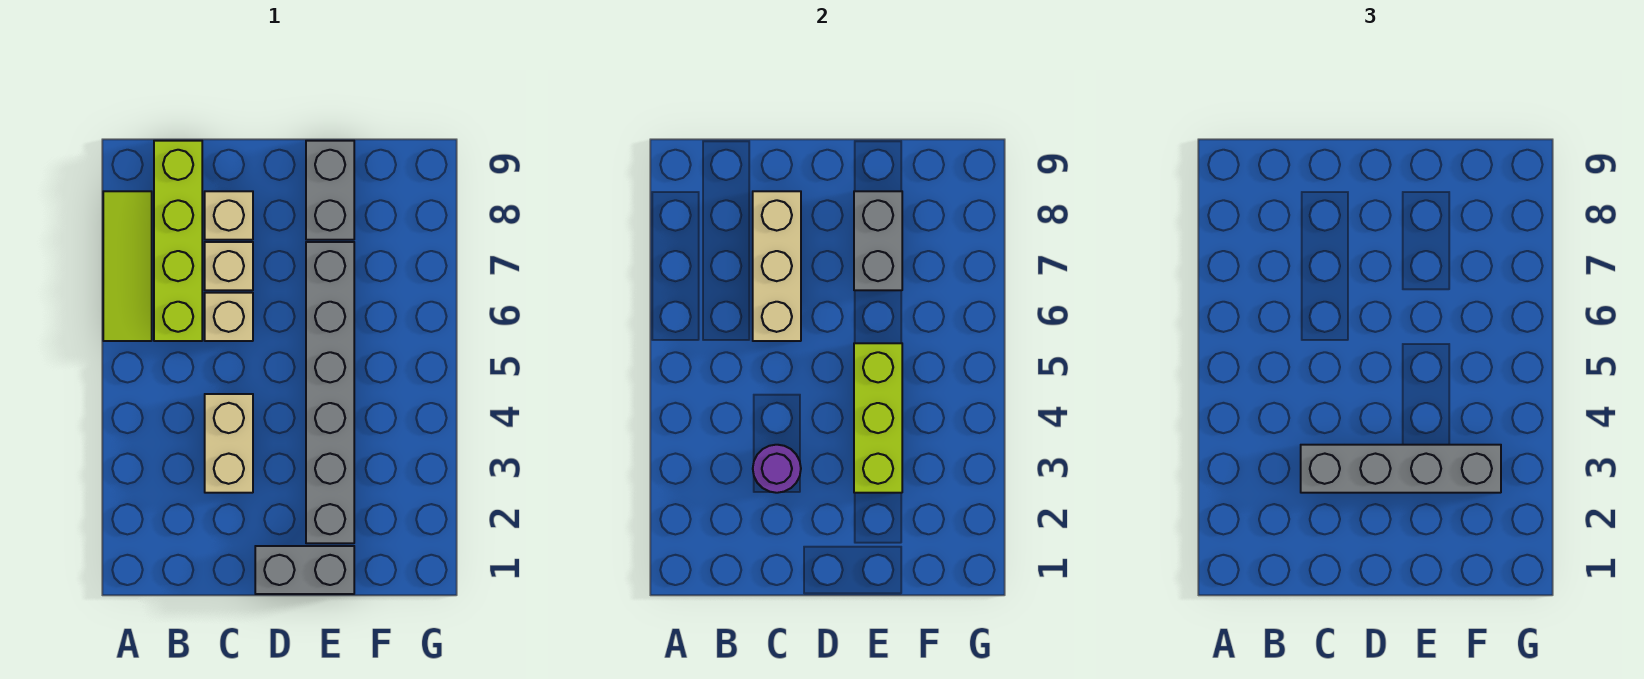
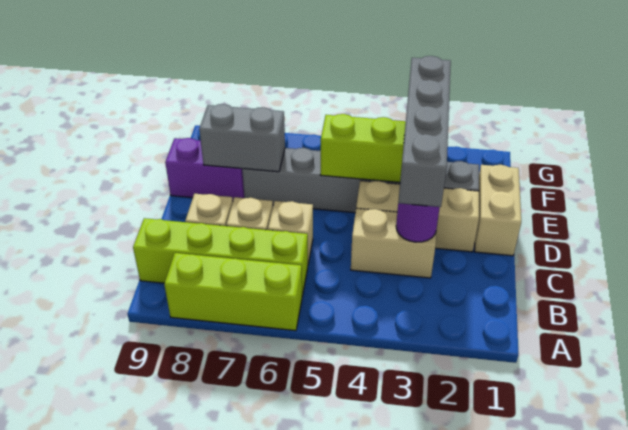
lime tile A6:A8 level 1 -> lime brick A6:A8 level 1
tan brick C6:C8 level 2 -> tan brick D2:D4 level 1
grey brick D1:E1 level 1 -> tan brick D1:E1 level 1
grey brick E8:E9 level 1 -> purple brick E8:E9 level 1

